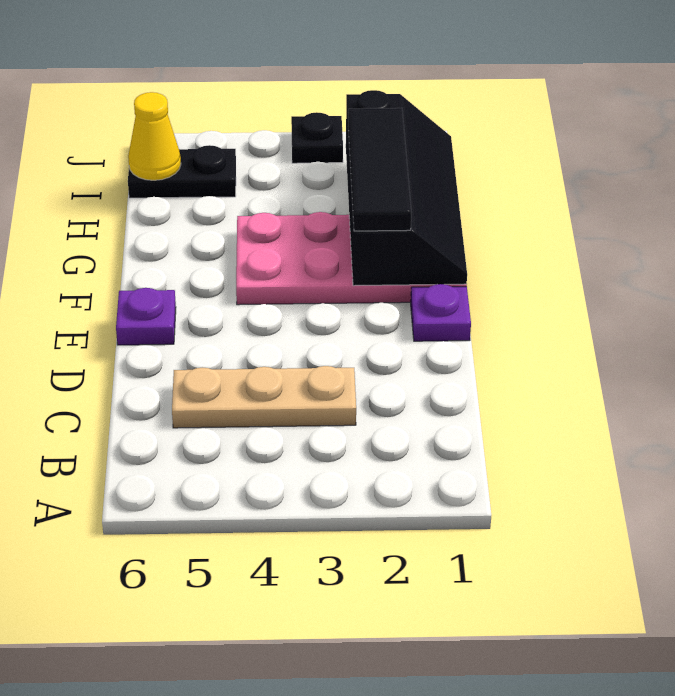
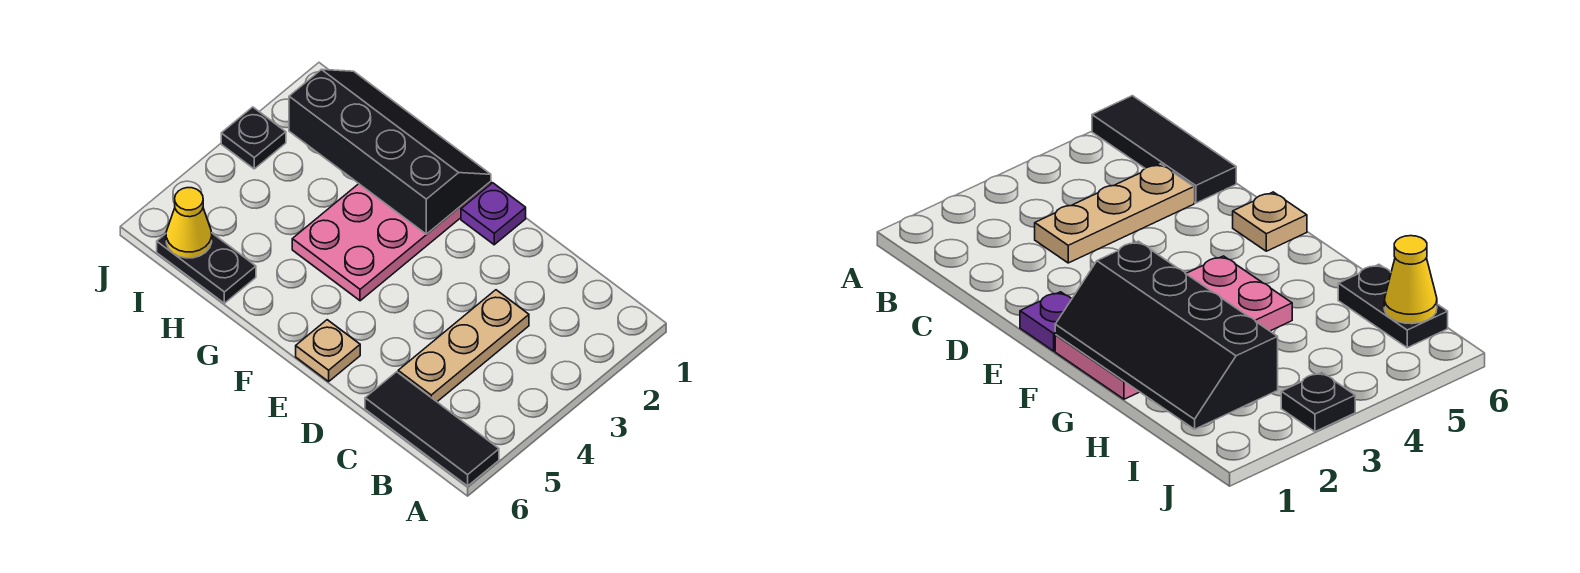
purple plate E6 level 1 -> tan plate E6 level 1
black tile F2:H2 level 3 -> black tile A6:C6 level 1
black plate I5:I6 level 1 -> black plate H6:I6 level 1

